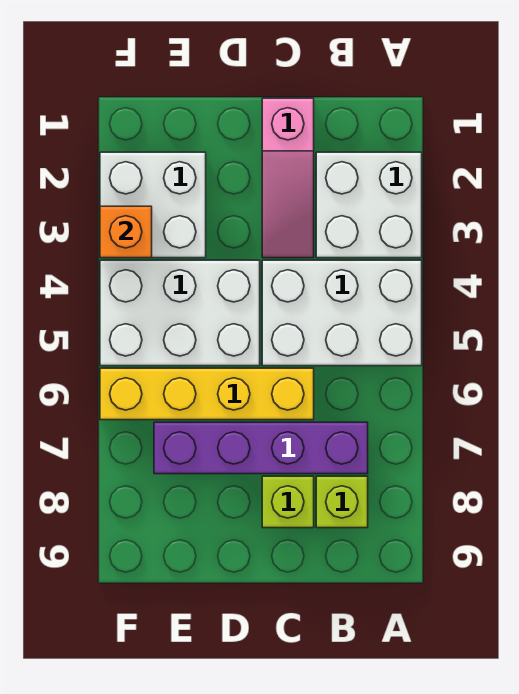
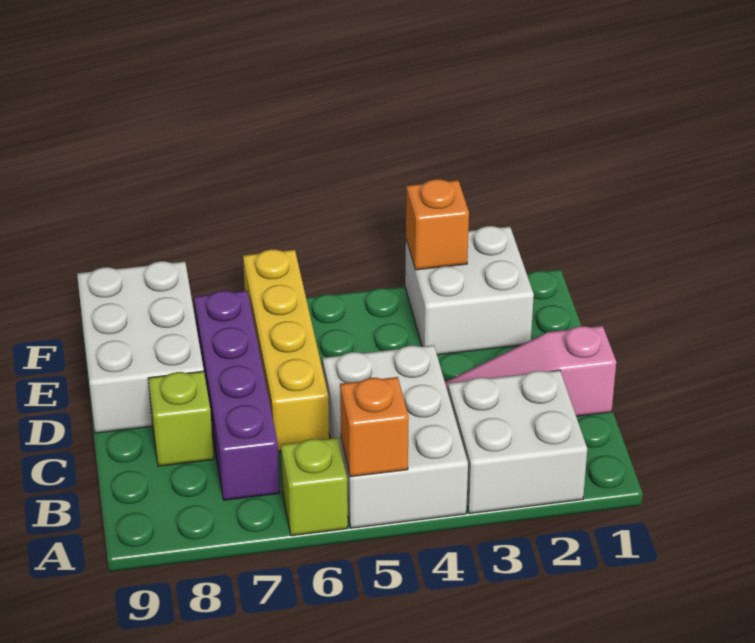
none -> orange brick A5 level 2
lime brick B8 level 1 -> lime brick A6 level 1
white brick D4:F5 level 1 -> white brick D8:F9 level 1

